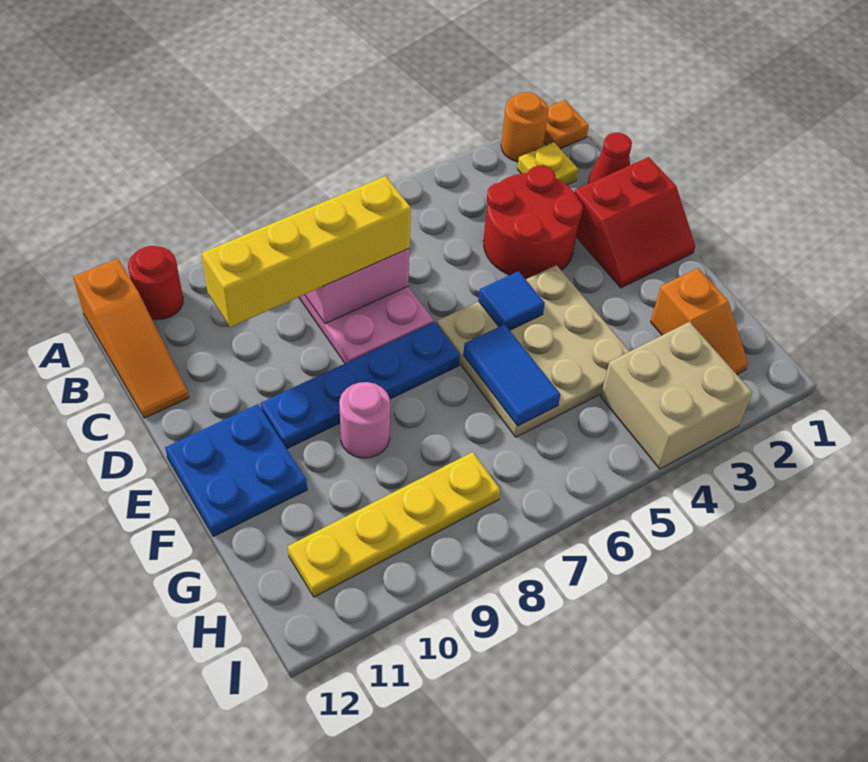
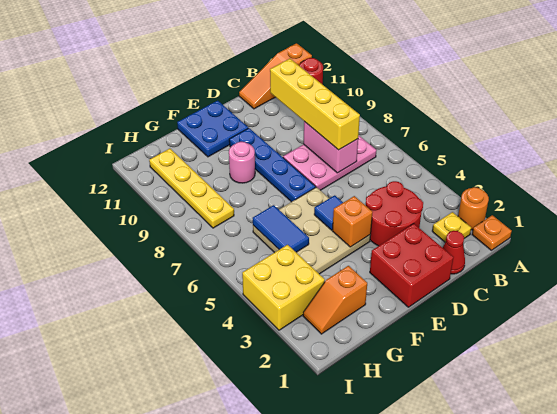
red slope D1:E2 level 1 top D -> red brick D1:E2 level 1
none -> orange brick E4 level 2
blue tile F6:G6 level 2 -> blue tile G5:G6 level 2
tan brick H3:I4 level 1 -> yellow brick H3:I4 level 1

